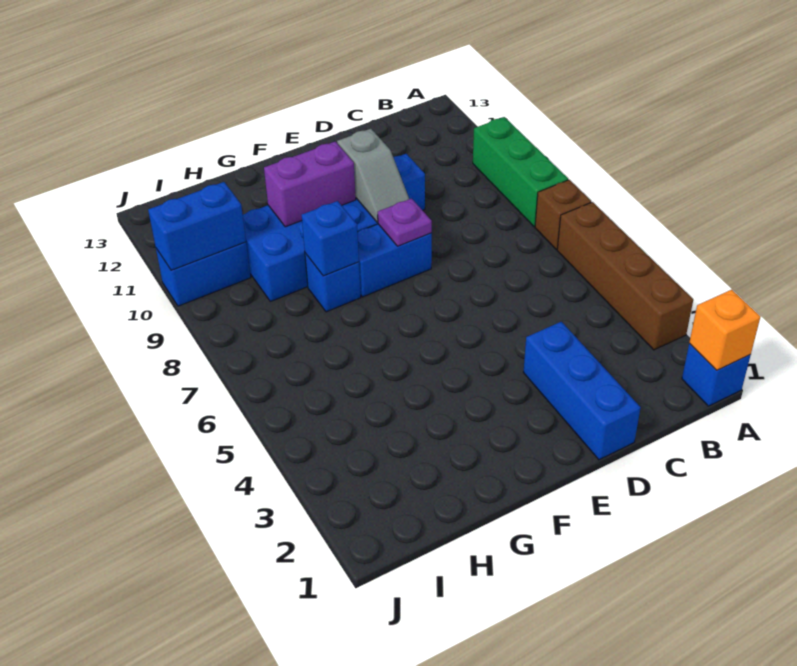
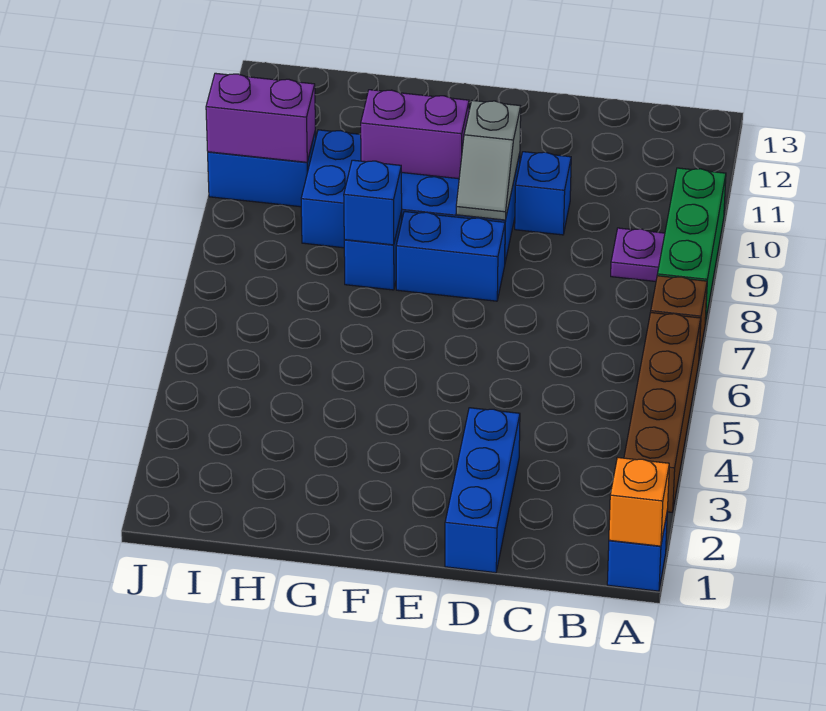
purple plate E8 level 2 -> purple plate B9 level 1
blue brick I10:J10 level 2 -> purple brick I10:J10 level 2

